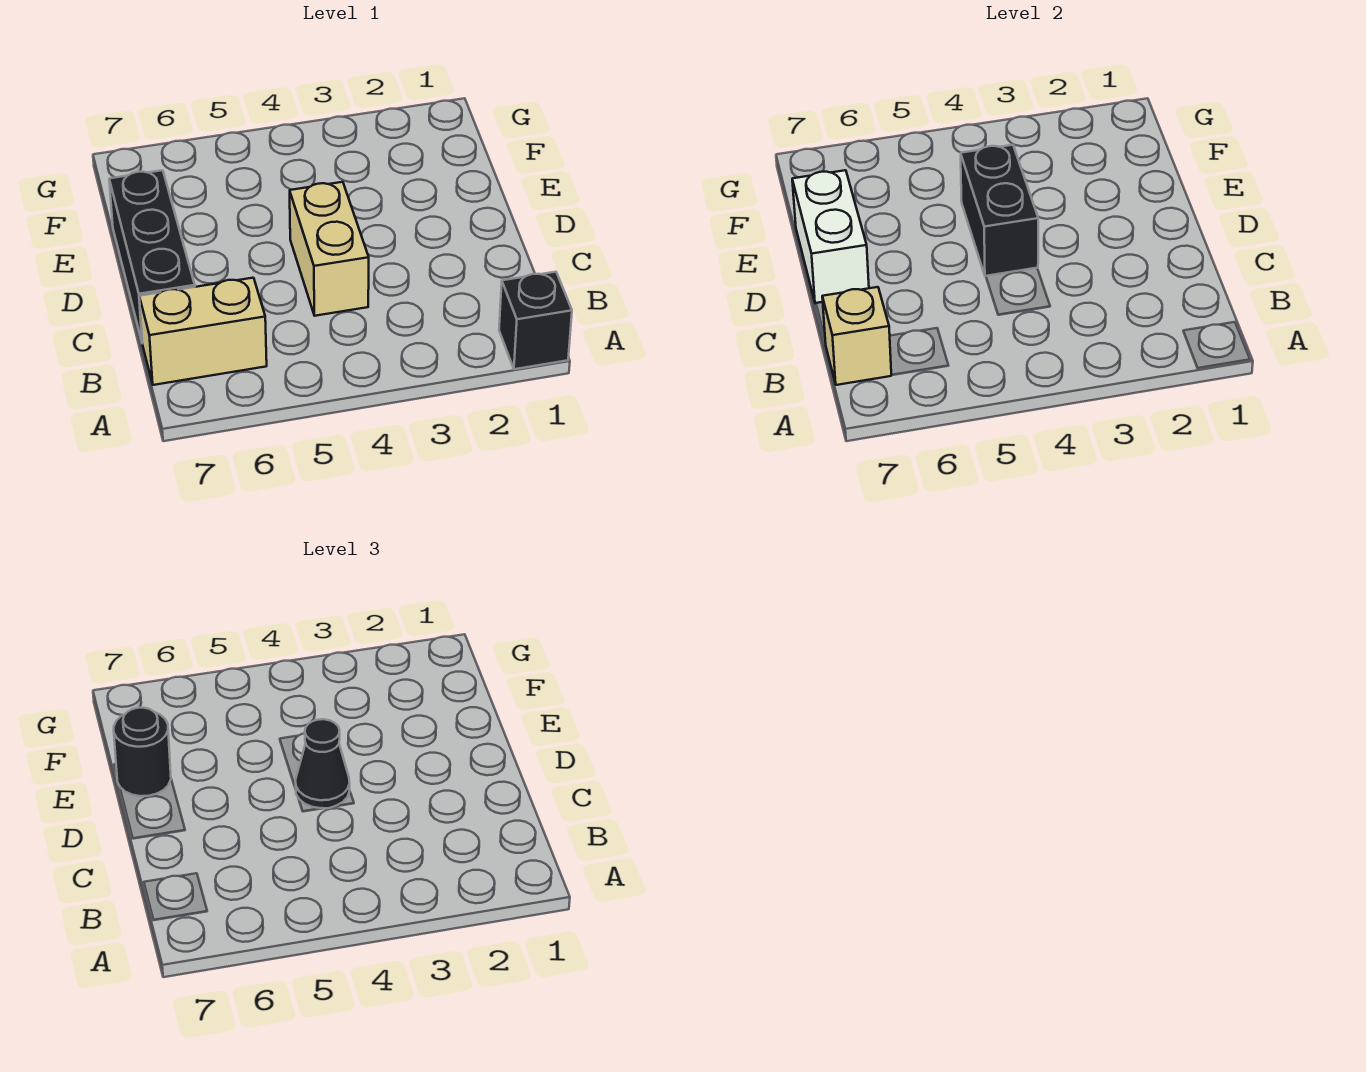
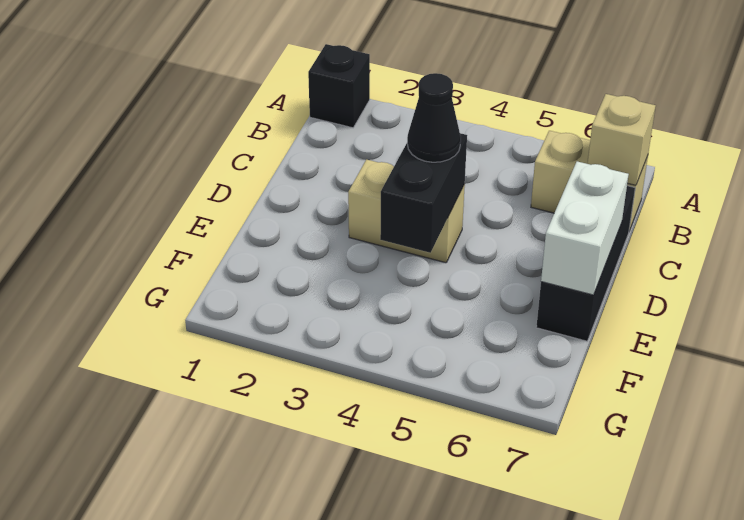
tan brick C4:D4 level 1 -> tan brick D3:D4 level 1
black round brick E7 level 3 -> none

